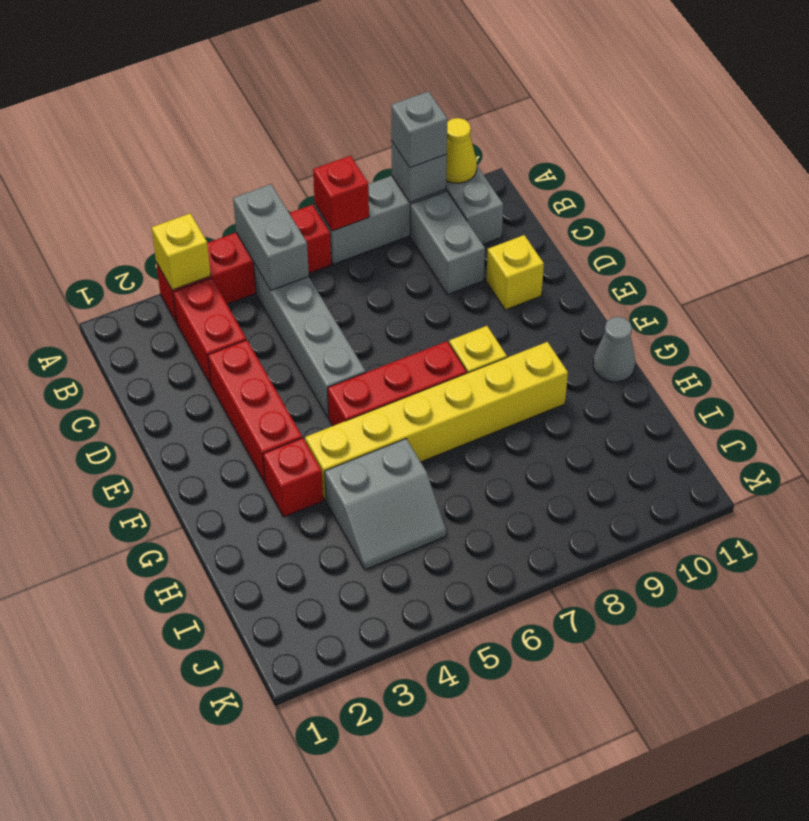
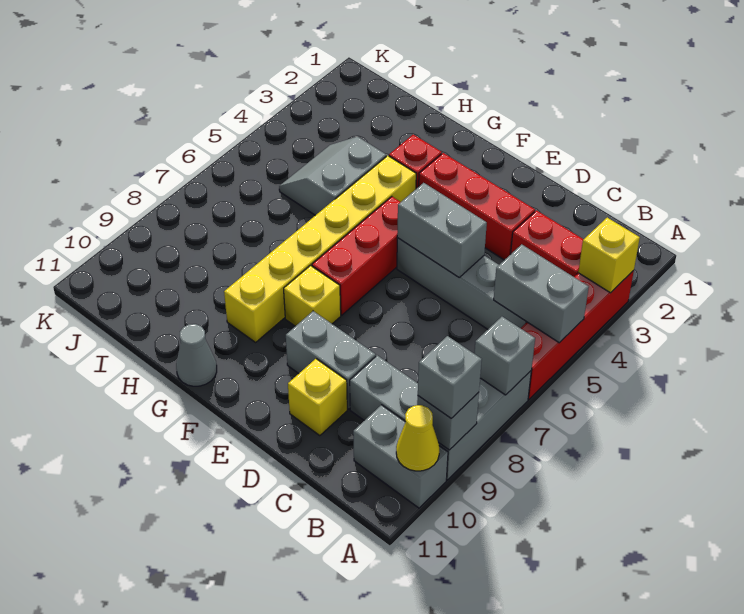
red brick A7 level 2 -> grey brick A7 level 2
none -> grey brick D5:E5 level 2
none -> grey brick D9:E9 level 1

